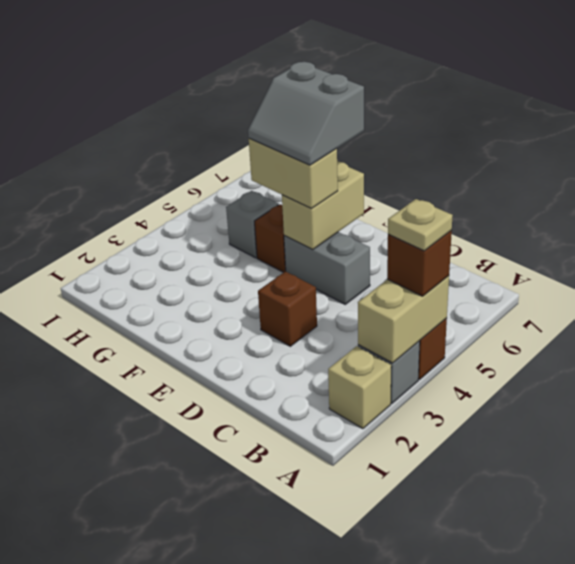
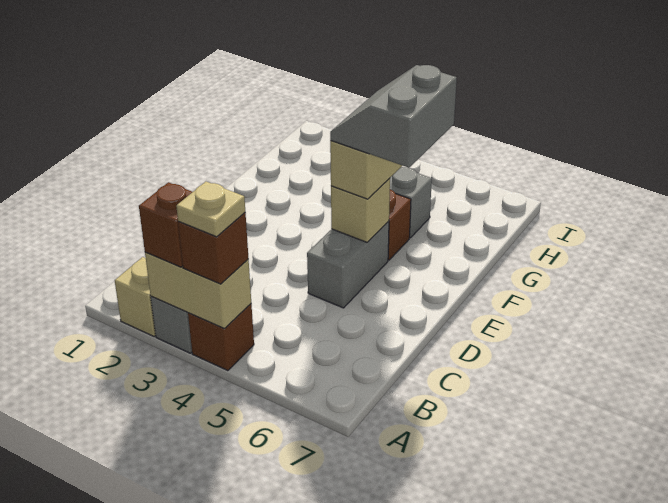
brown brick D3 level 1 -> brown brick A3 level 3
tan brick E5:E6 level 2 -> tan brick E5 level 2

